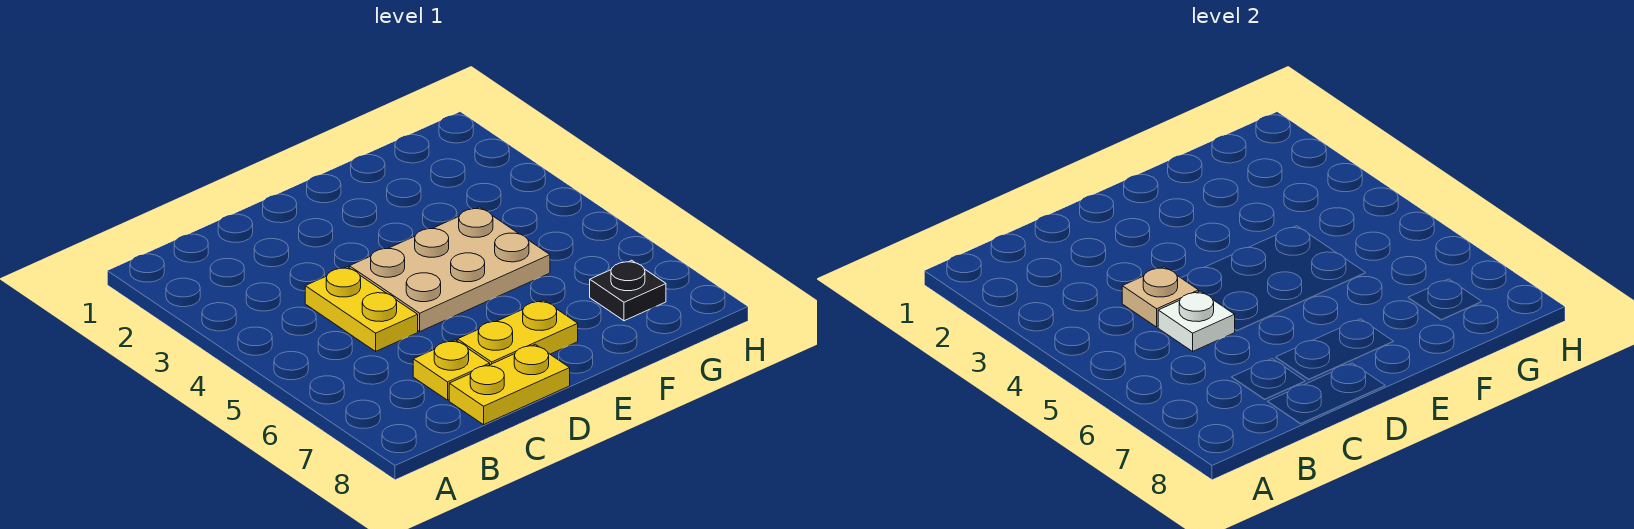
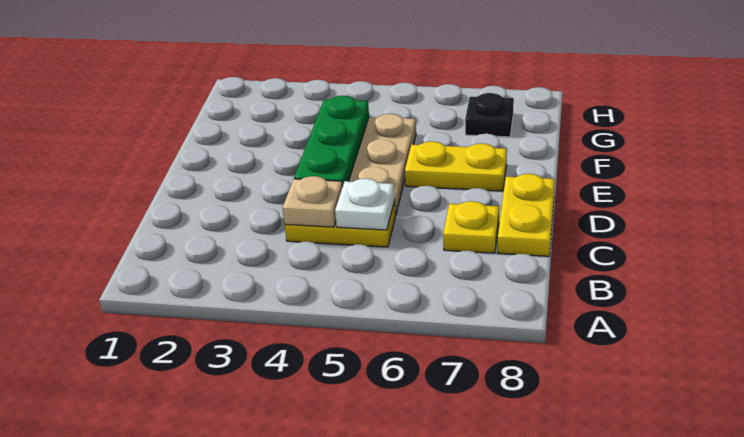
none -> green plate D4:F4 level 2
yellow plate D7:E7 level 1 -> yellow plate E6:E7 level 1

